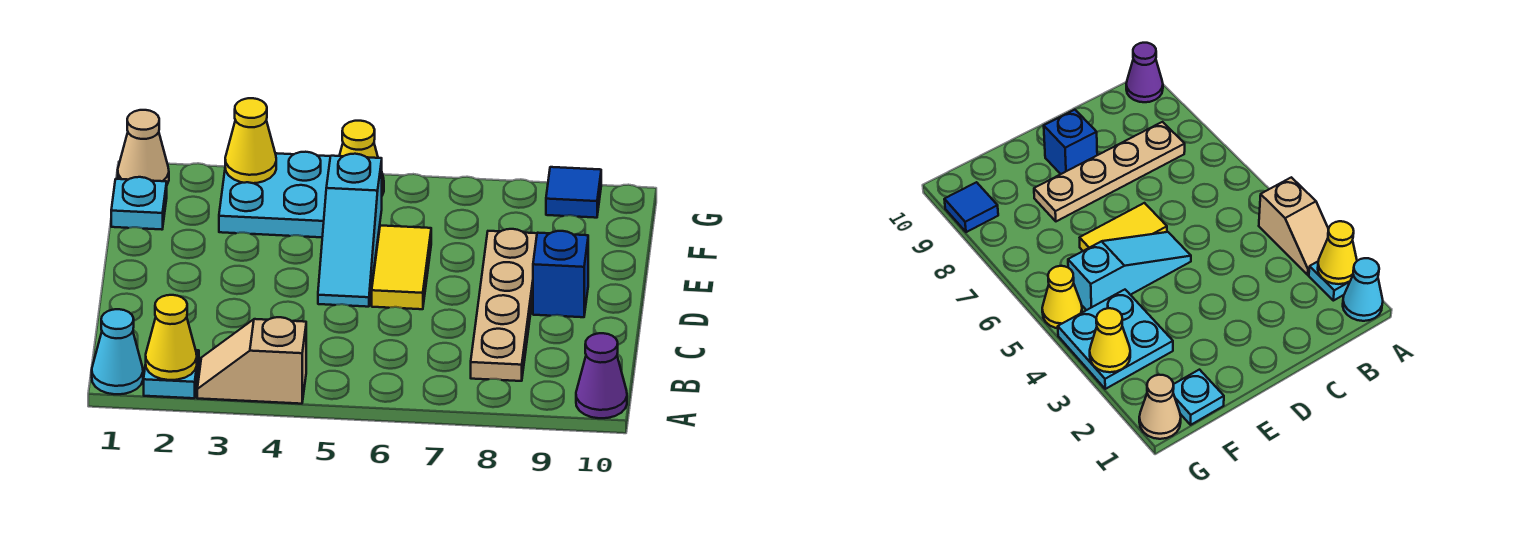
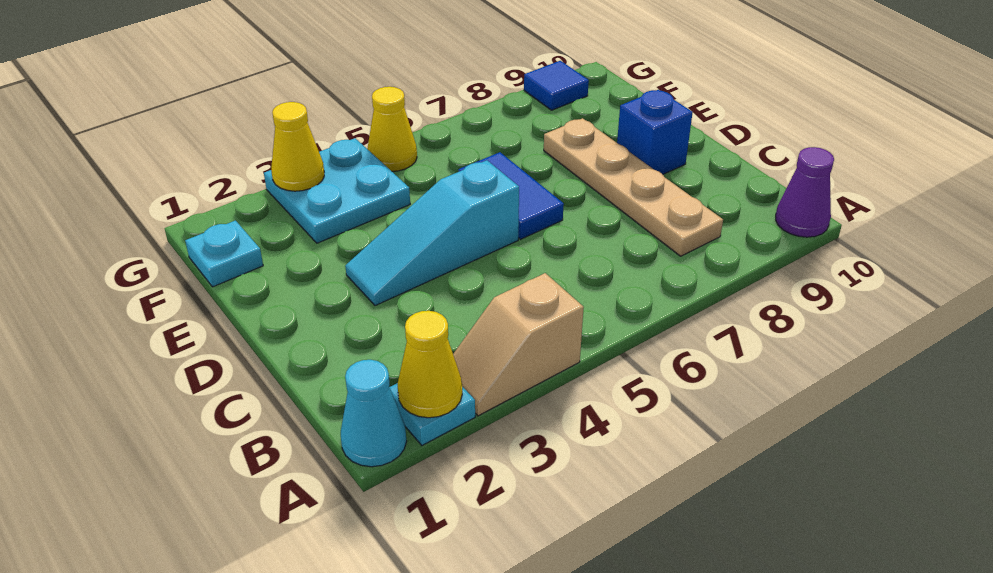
cyan slope D5:F5 level 1 top F -> cyan slope D3:D5 level 1 top 5
yellow tile D6:E6 level 1 -> blue tile D6:E6 level 1
tan cone G1 level 1 -> none

